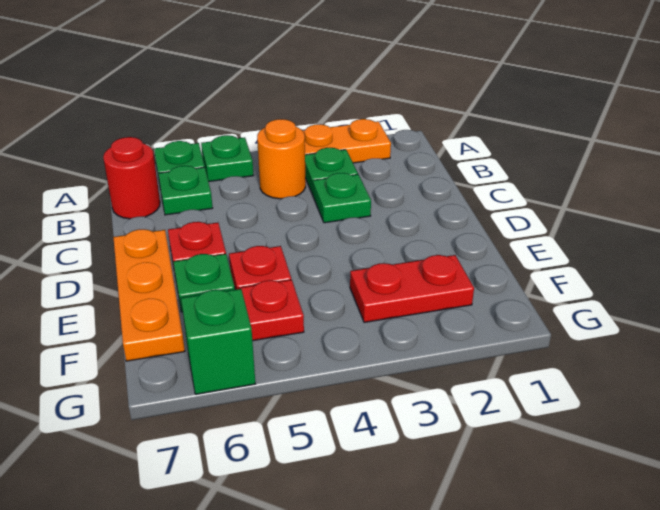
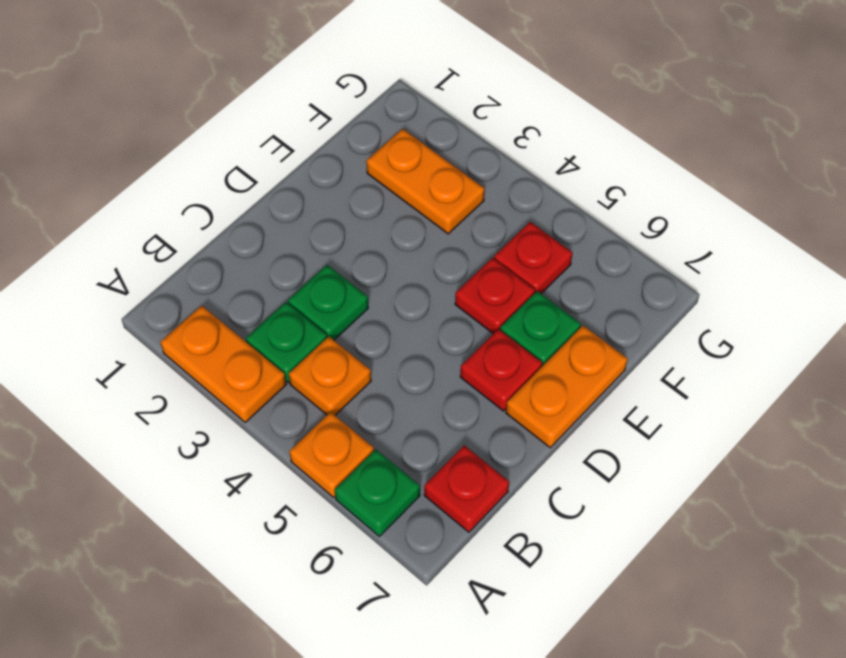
green plate A5 level 1 -> orange plate A5 level 1
orange round brick B4 level 1 -> orange plate B4 level 1
green plate B6 level 1 -> none
red round brick B7 level 1 -> red plate B7 level 1
orange plate D7:F7 level 1 -> orange plate D7:E7 level 1
red plate F2:F3 level 1 -> orange plate F2:F3 level 1
green brick G6 level 1 -> none

